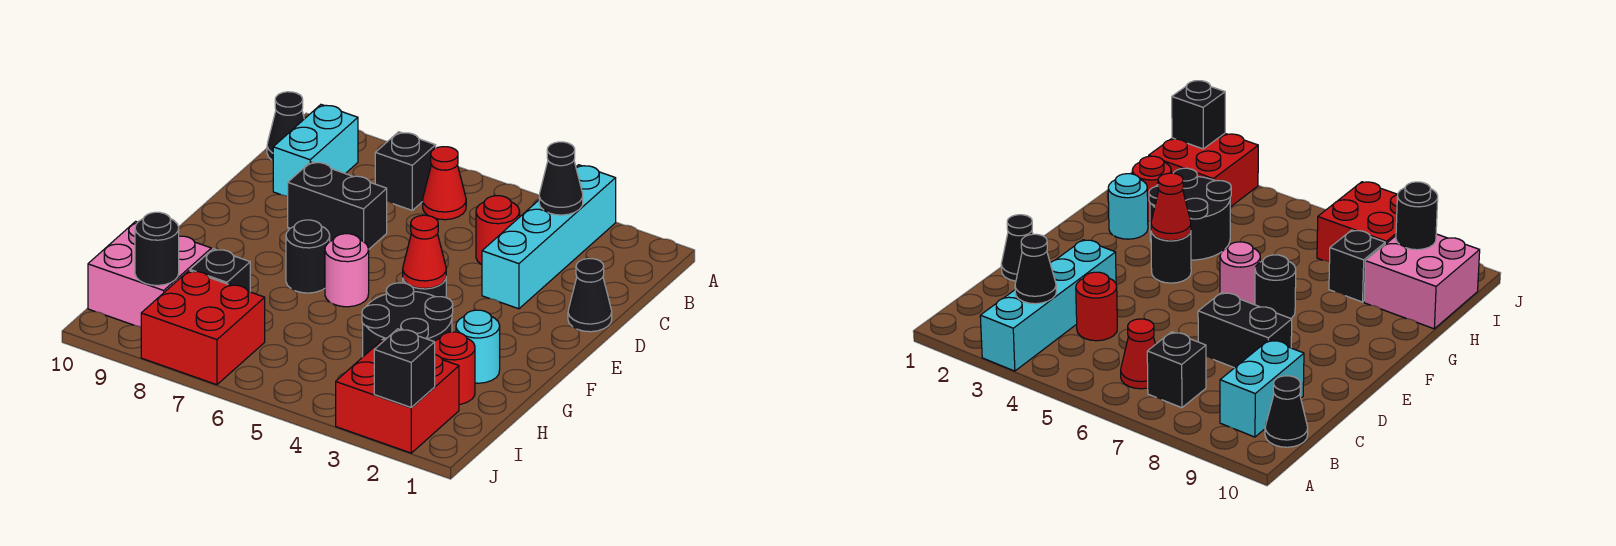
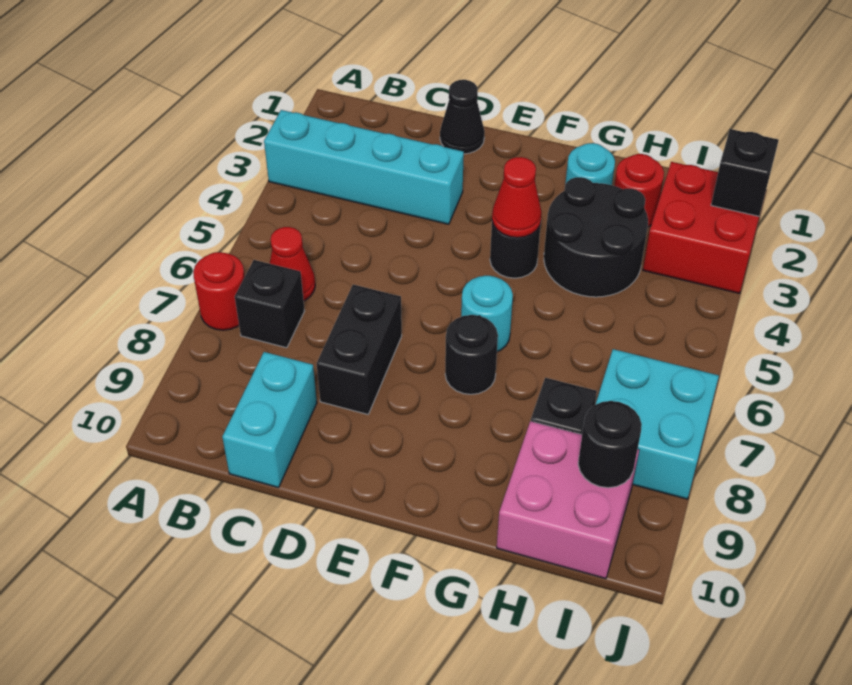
black cone B3 level 2 -> none
cyan brick B9:C9 level 1 -> cyan brick C9:C10 level 1
black cone B10 level 1 -> none
red round brick C4 level 1 -> red round brick A7 level 1
pink round brick F6 level 1 -> cyan round brick F6 level 1
red brick I7:J8 level 1 -> cyan brick I7:J8 level 1

